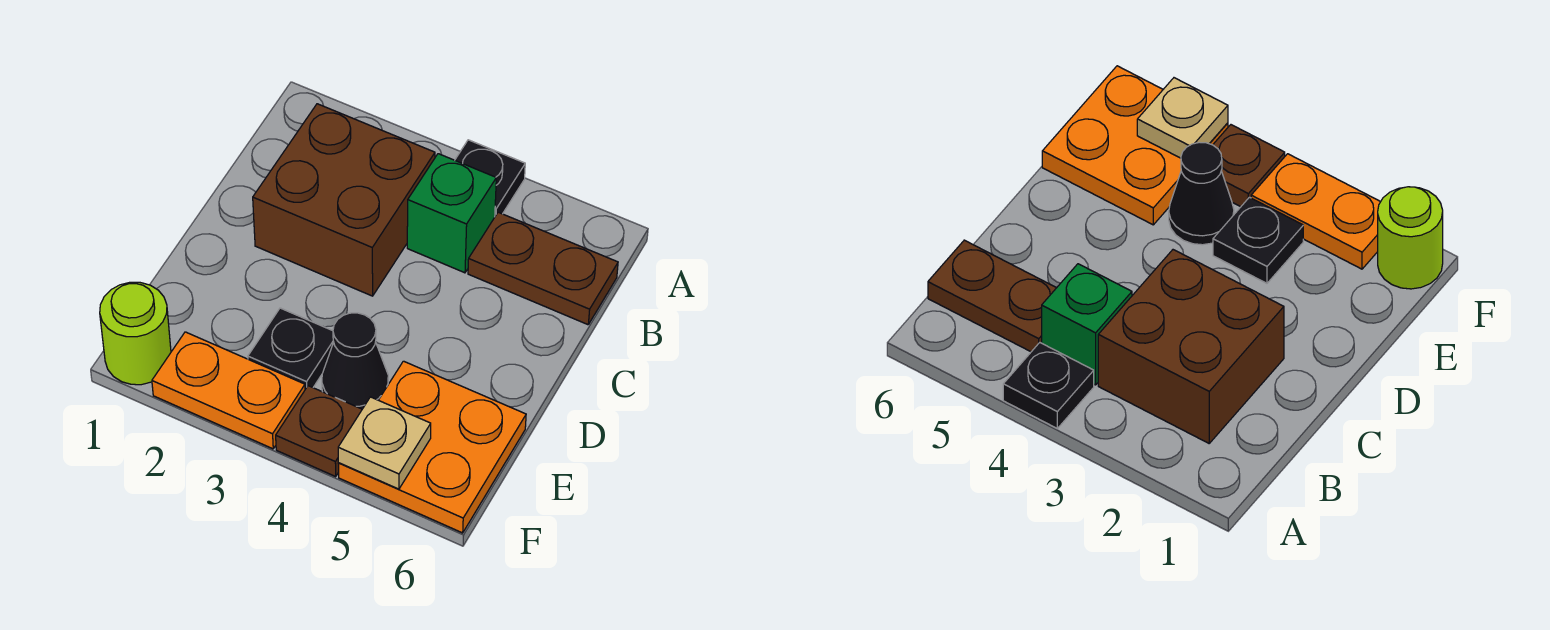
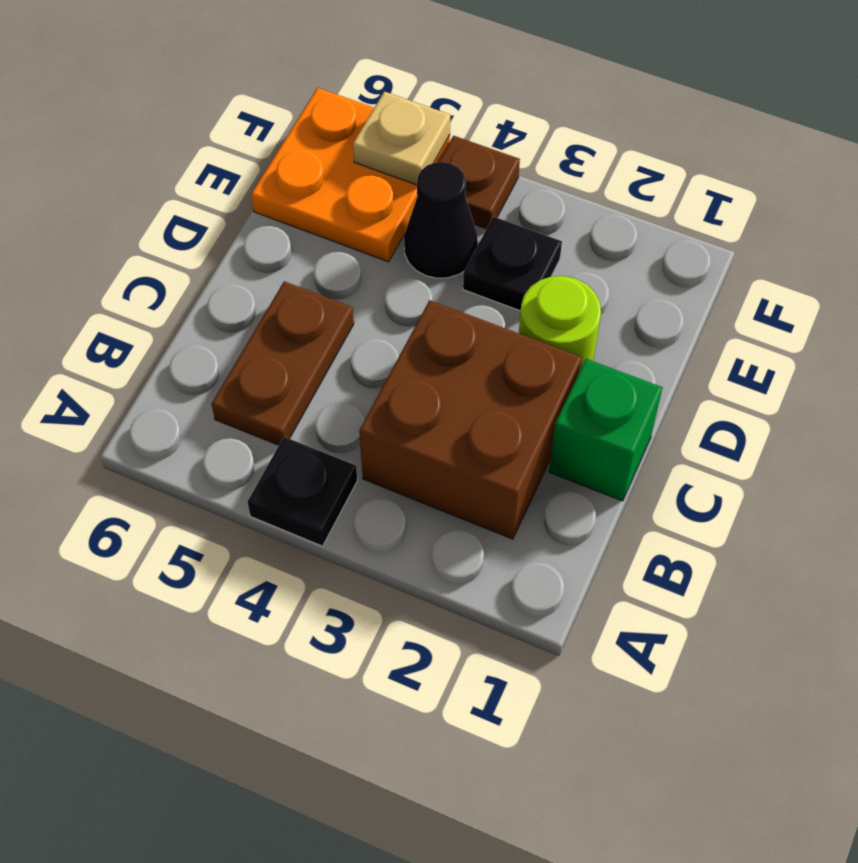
green brick B4 level 1 -> green brick C1 level 1
brown plate B5:B6 level 1 -> brown plate B5:C5 level 1
lime round brick F1 level 1 -> lime round brick D2 level 1
orange plate F2:F3 level 1 -> none

